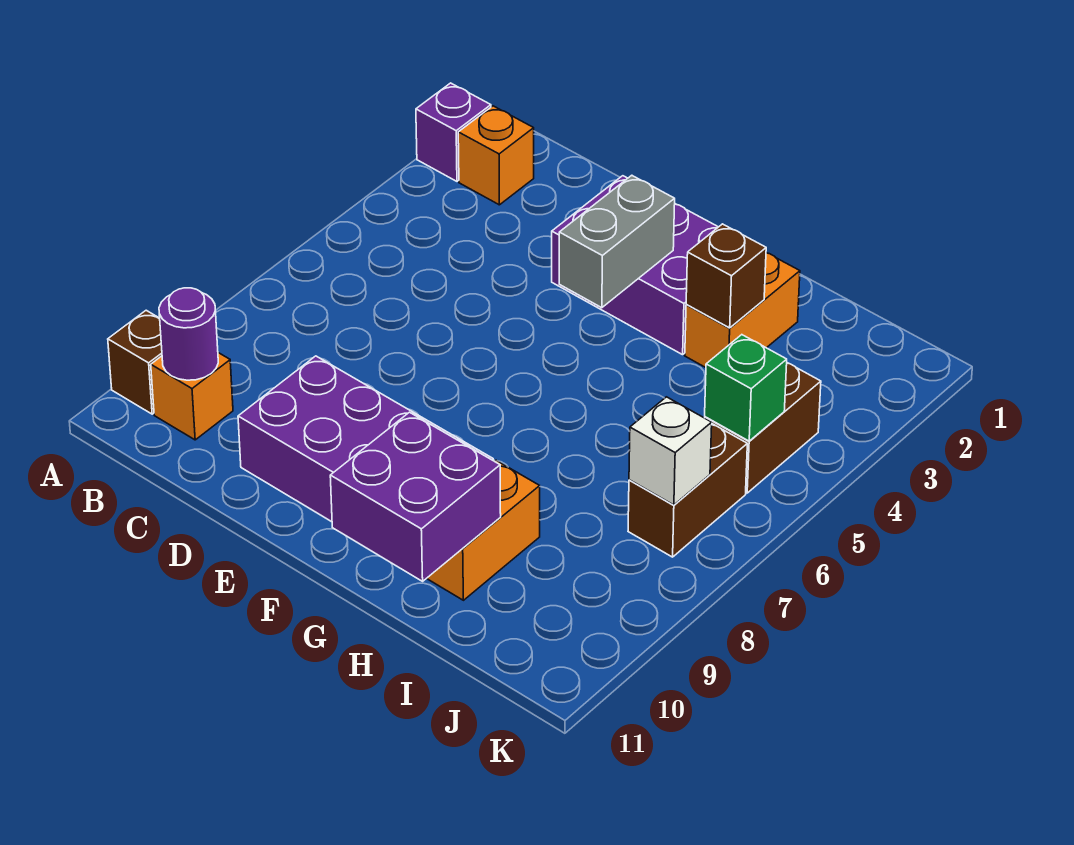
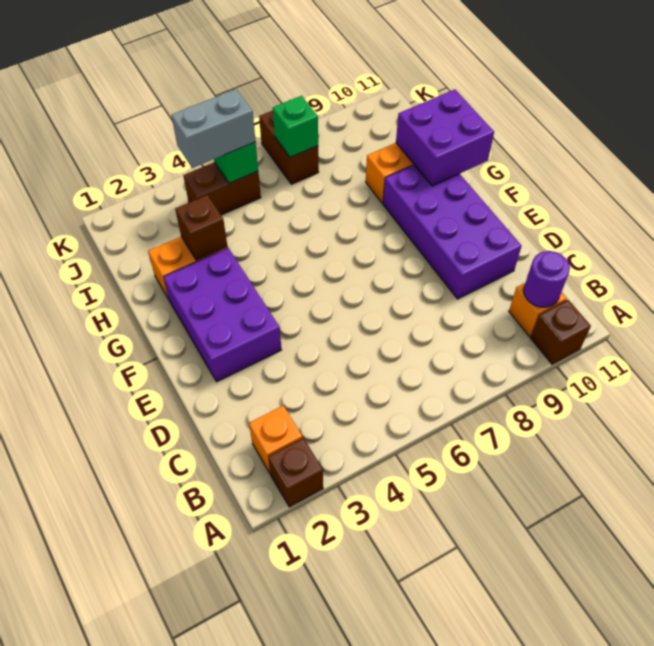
purple brick A2 level 1 -> brown brick A2 level 1
grey brick F3:F4 level 2 -> grey brick J4:J5 level 3
brown brick J6:J7 level 1 -> brown brick J7:K7 level 1
white brick J7 level 2 -> green brick J7 level 2

